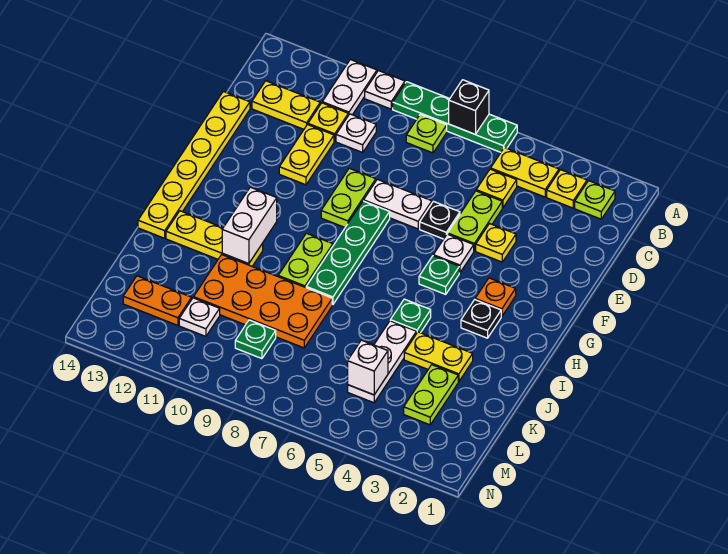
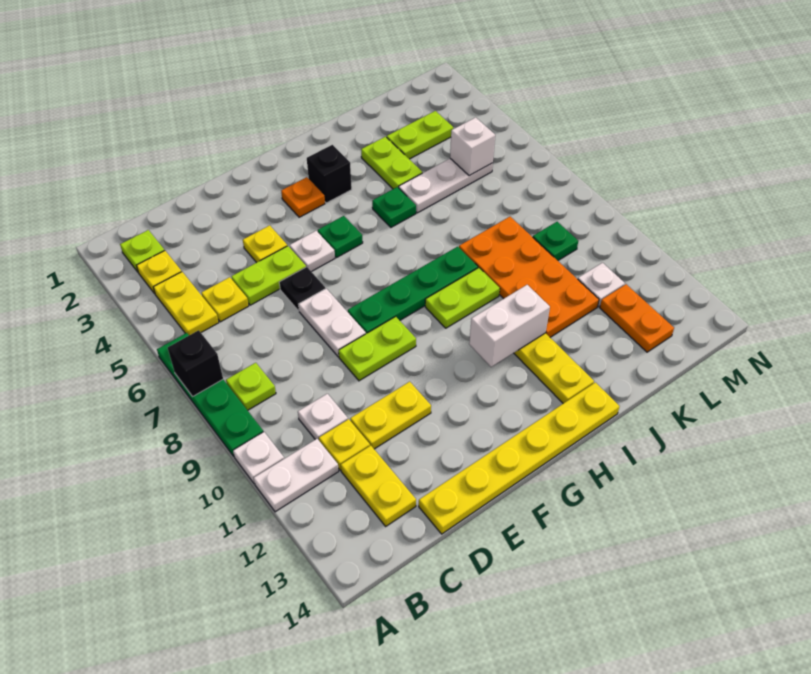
black plate H3 level 1 -> black brick H3 level 1
yellow plate J3:J4 level 1 -> lime plate J3:J4 level 1

